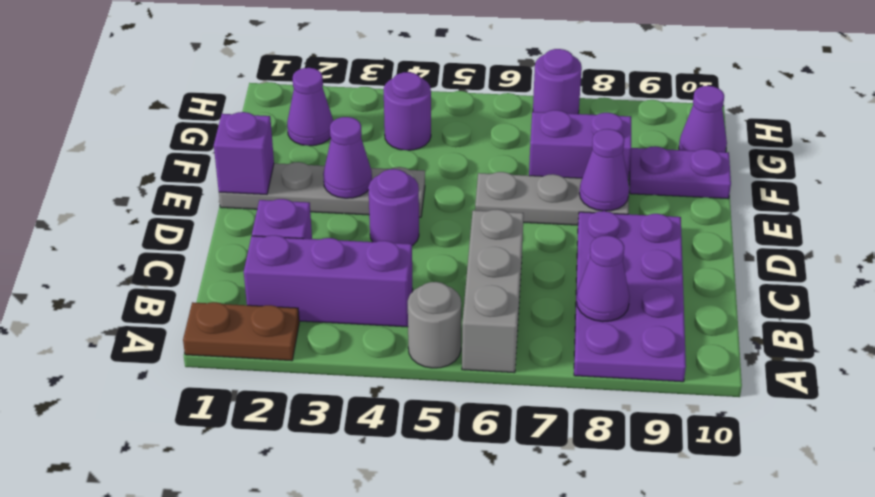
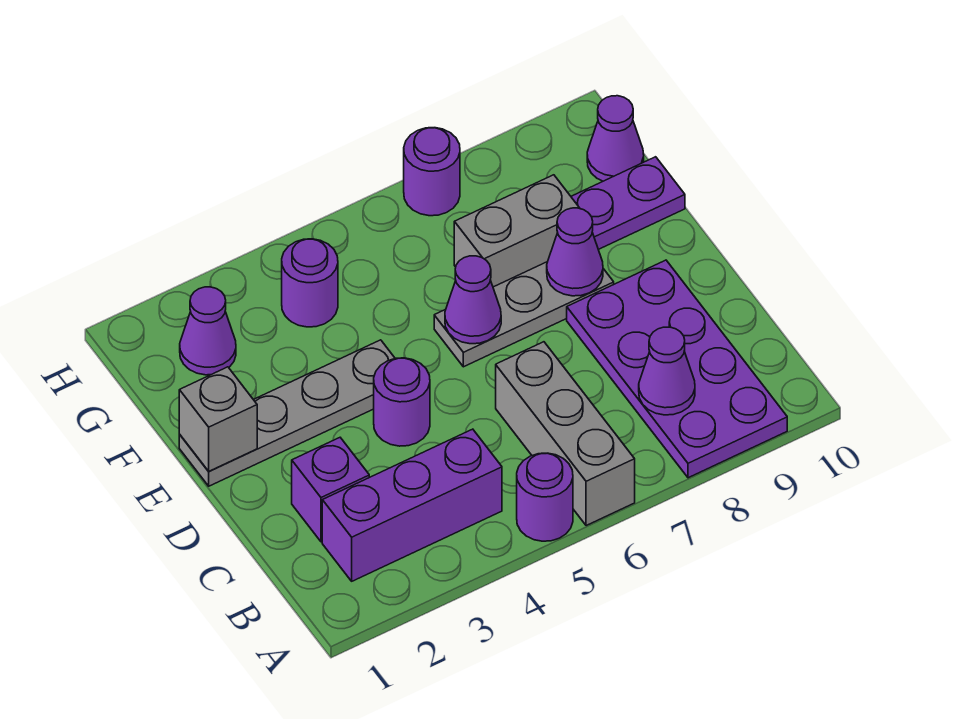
brown plate A1:A2 level 1 -> none
grey round brick A5 level 1 -> purple round brick A5 level 1
purple brick E1 level 2 -> grey brick E1 level 2
purple cone E3 level 2 -> purple cone E6 level 2
purple brick F7:F8 level 1 -> grey brick F7:F8 level 1

